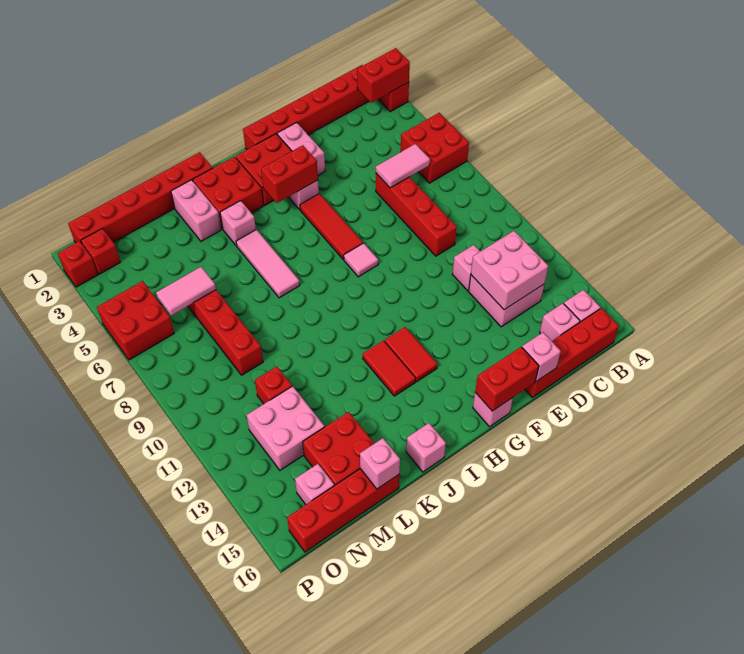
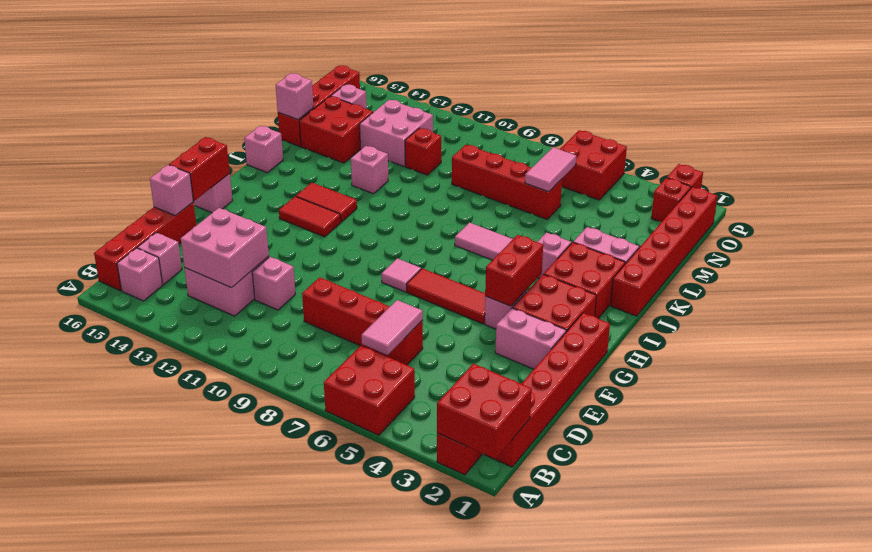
red brick A2:B2 level 2 -> red brick A1:B2 level 2
none -> pink brick K12 level 1

